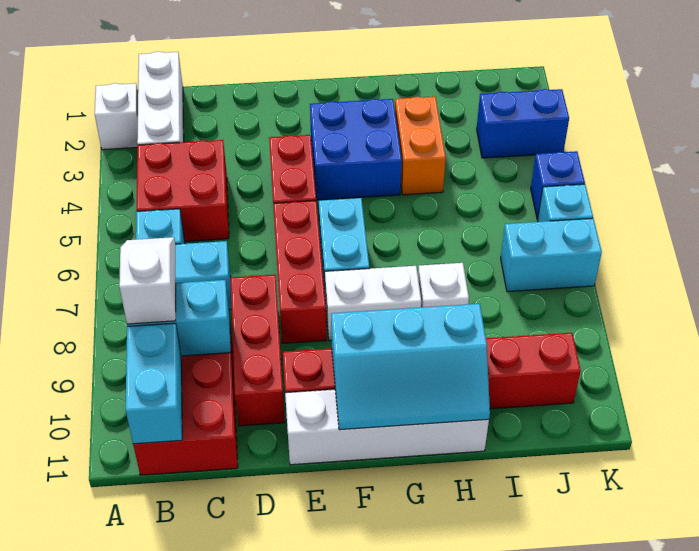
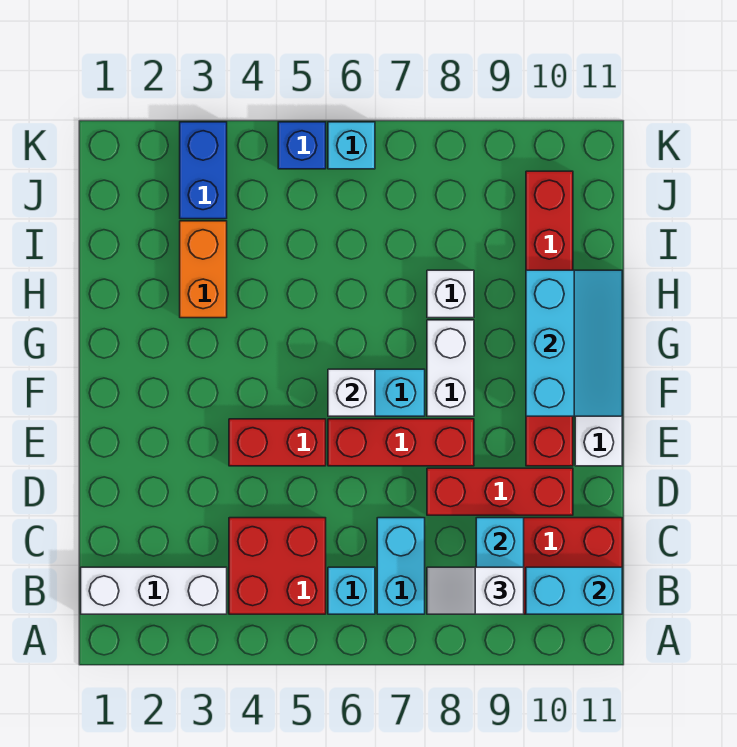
white brick A2 level 1 -> white brick F6 level 2
blue brick F3:G4 level 1 -> none
orange brick H3:H4 level 1 -> orange brick H3:I3 level 1
cyan brick J7:K7 level 1 -> none

